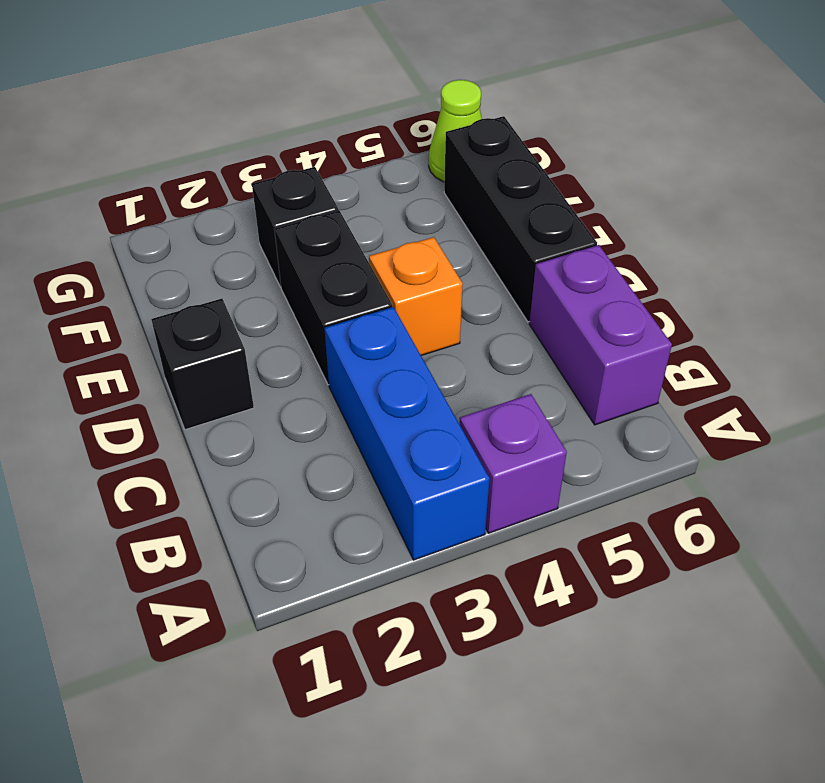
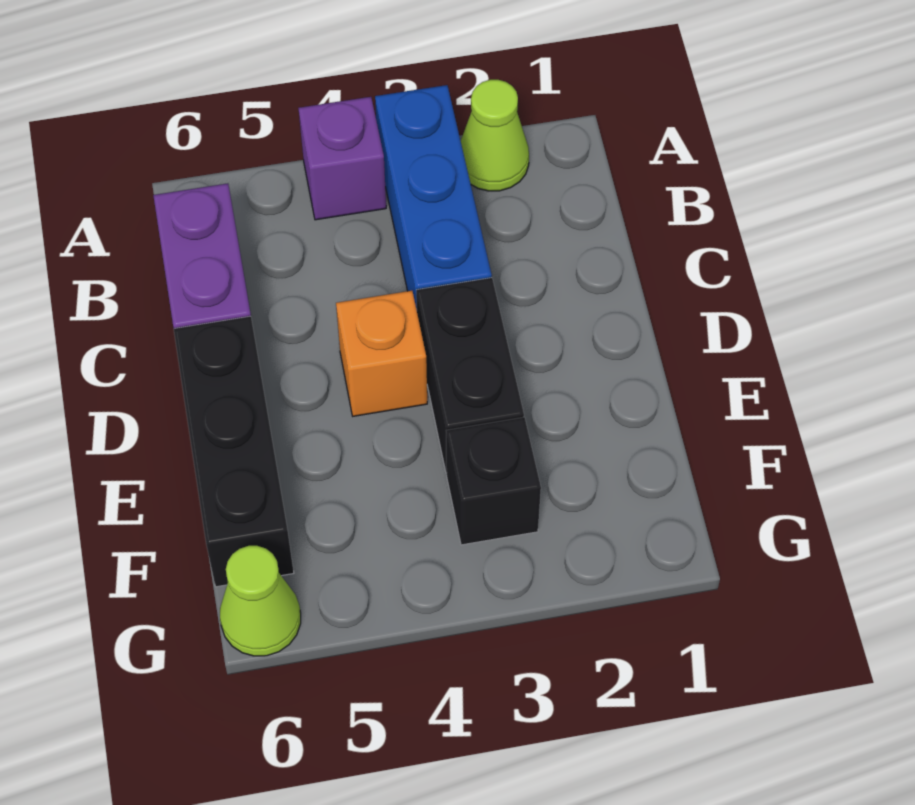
none -> lime cone A2 level 1
black brick D1 level 1 -> none

